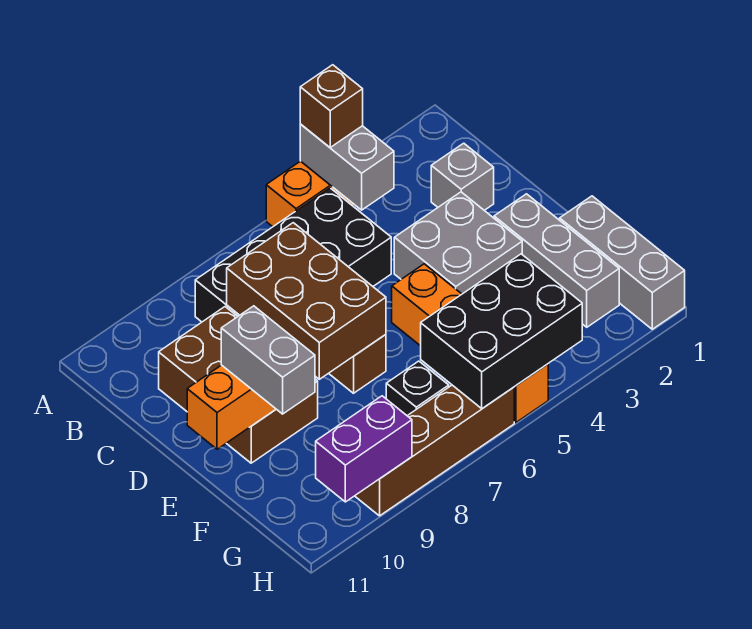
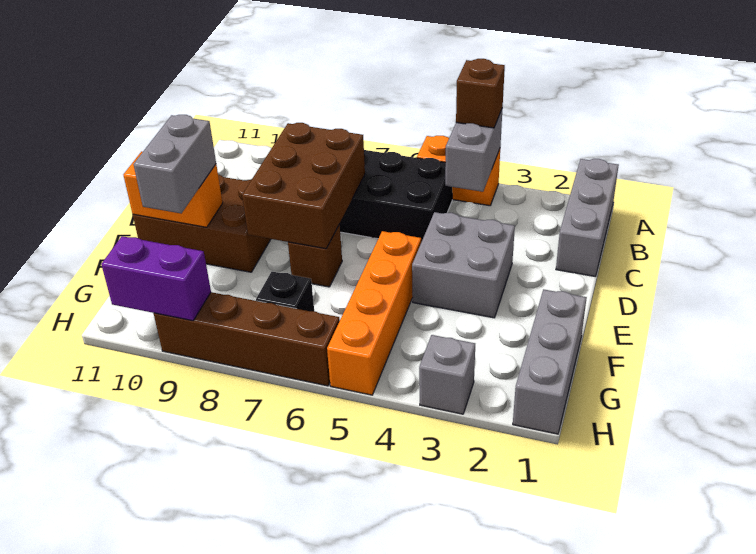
grey brick C2 level 1 -> grey brick H3 level 1
brown brick C9:E10 level 1 -> brown brick D9:E11 level 1
grey brick E2:G2 level 1 -> grey brick A1:C1 level 1
black brick G4:H6 level 2 -> none

